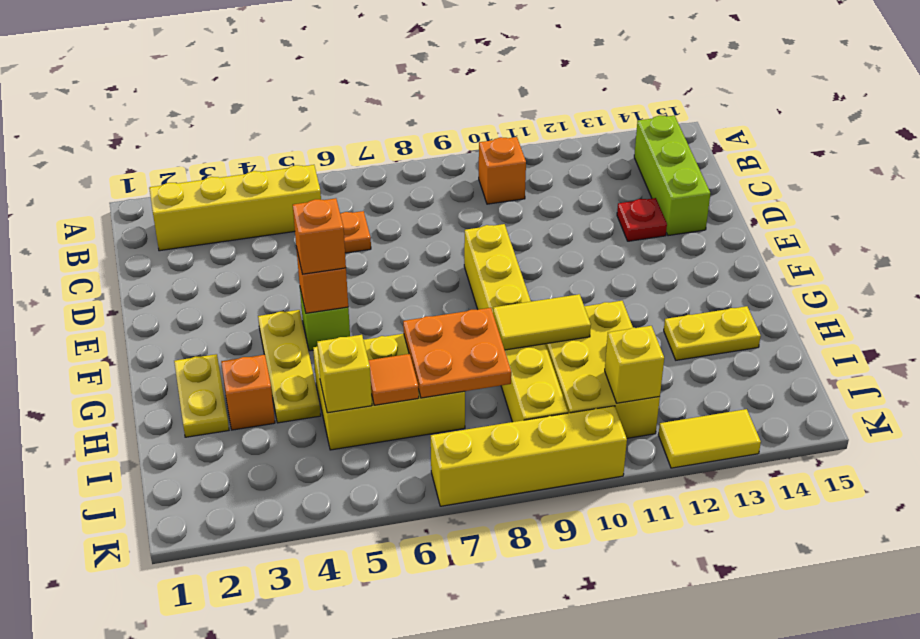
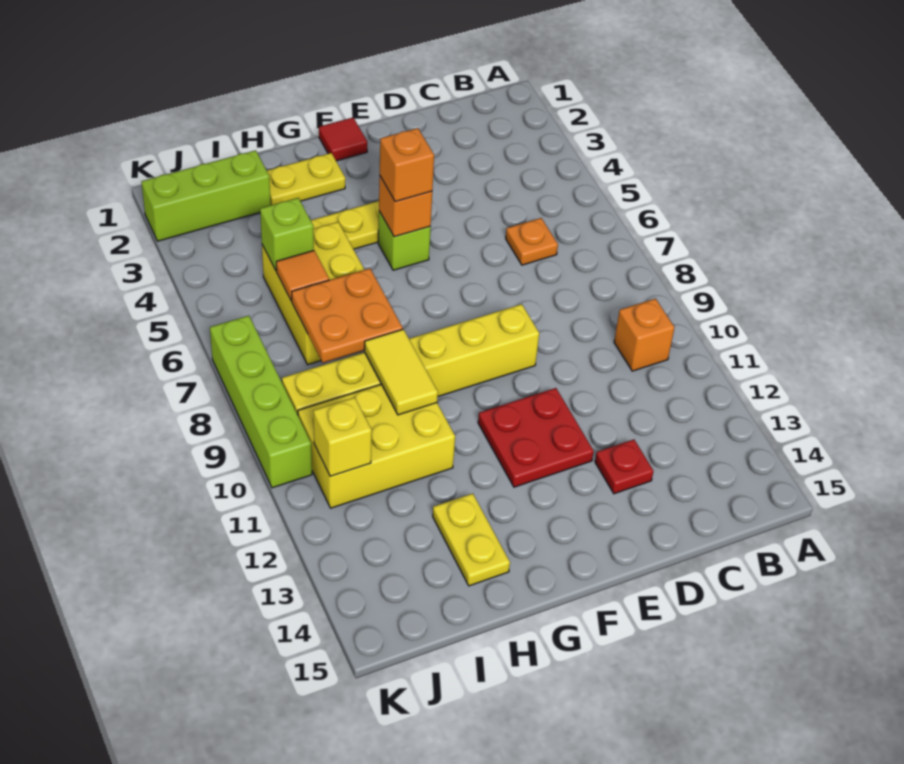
yellow brick B2:B5 level 1 -> none
lime brick B14:D14 level 1 -> lime brick I2:K2 level 1
none -> red plate E11:F12 level 1
none -> red tile F1 level 1
orange brick H3 level 1 -> none
yellow brick I5 level 2 -> lime brick I5 level 2
yellow brick K7:K10 level 1 -> lime brick K7:K10 level 1
yellow tile K12:K13 level 1 -> none

